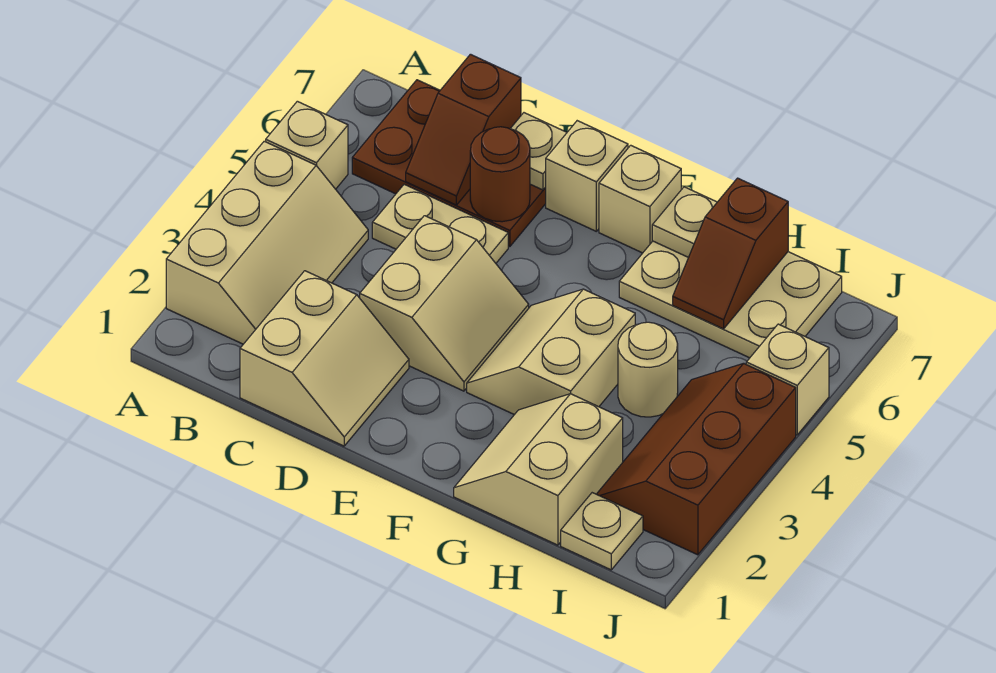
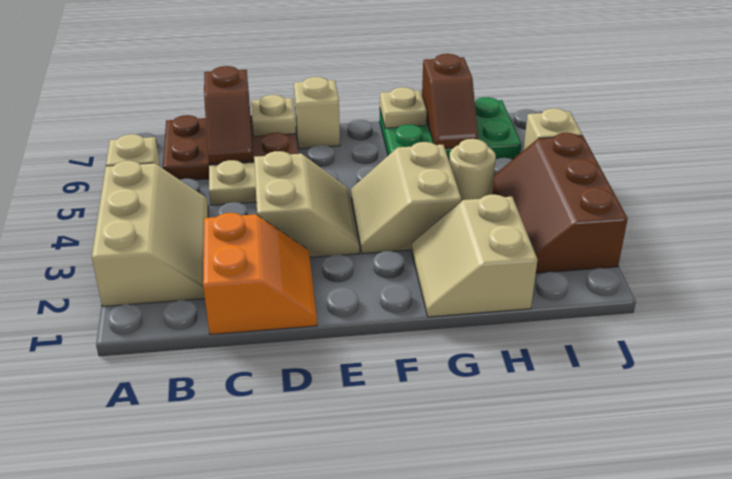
tan slope C1:D2 level 1 top C -> orange slope C1:D2 level 1 top C
brown round brick D6 level 2 -> none
tan brick F7 level 1 -> none
tan plate G6:I7 level 1 -> green plate G6:I7 level 1
tan plate I1 level 1 -> none

